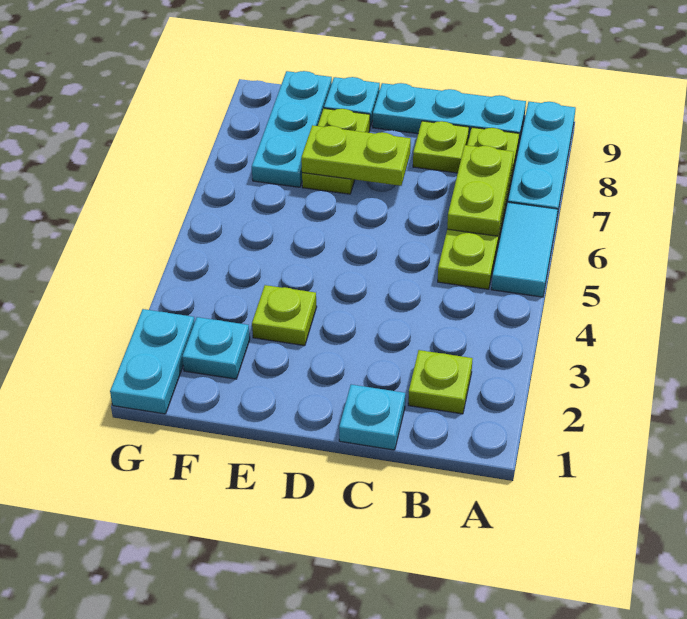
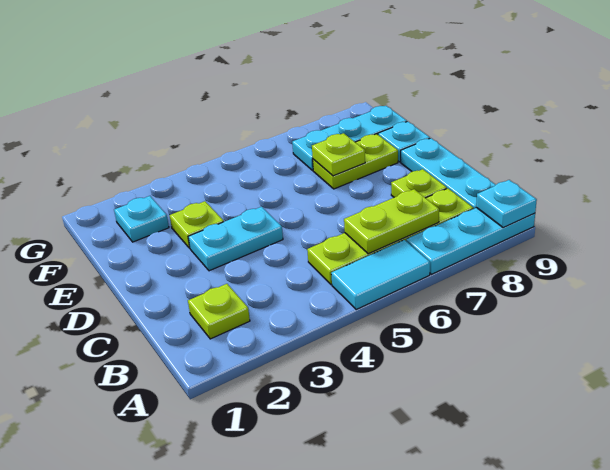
cyan plate C1 level 1 -> cyan plate A9 level 2
lime plate D7:E7 level 2 -> lime plate E7 level 2
cyan plate G1:G2 level 1 -> cyan plate D3:D4 level 1

